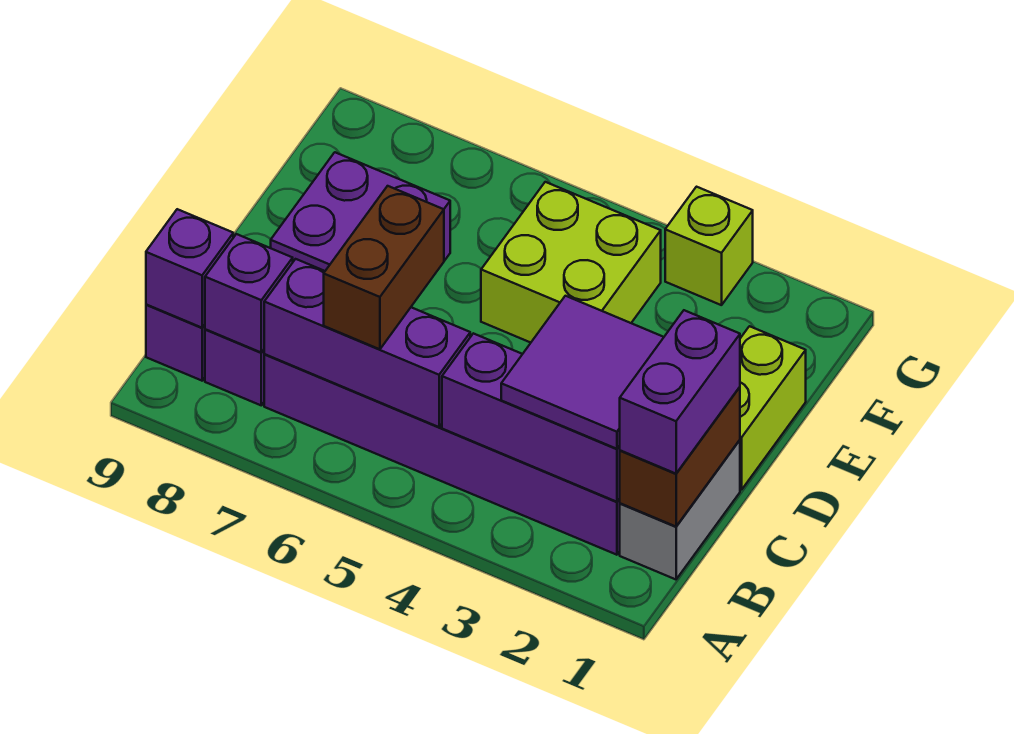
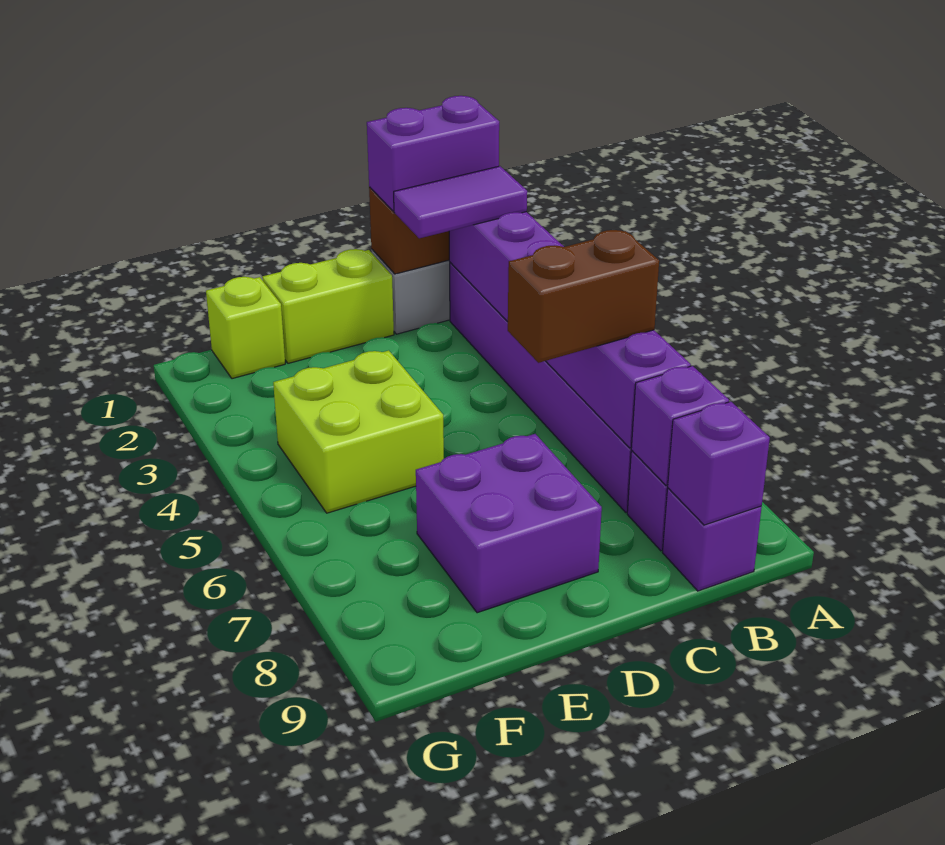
purple tile B2:C3 level 3 -> purple tile B2:C2 level 3
lime brick G3 level 1 -> lime brick F1 level 1

